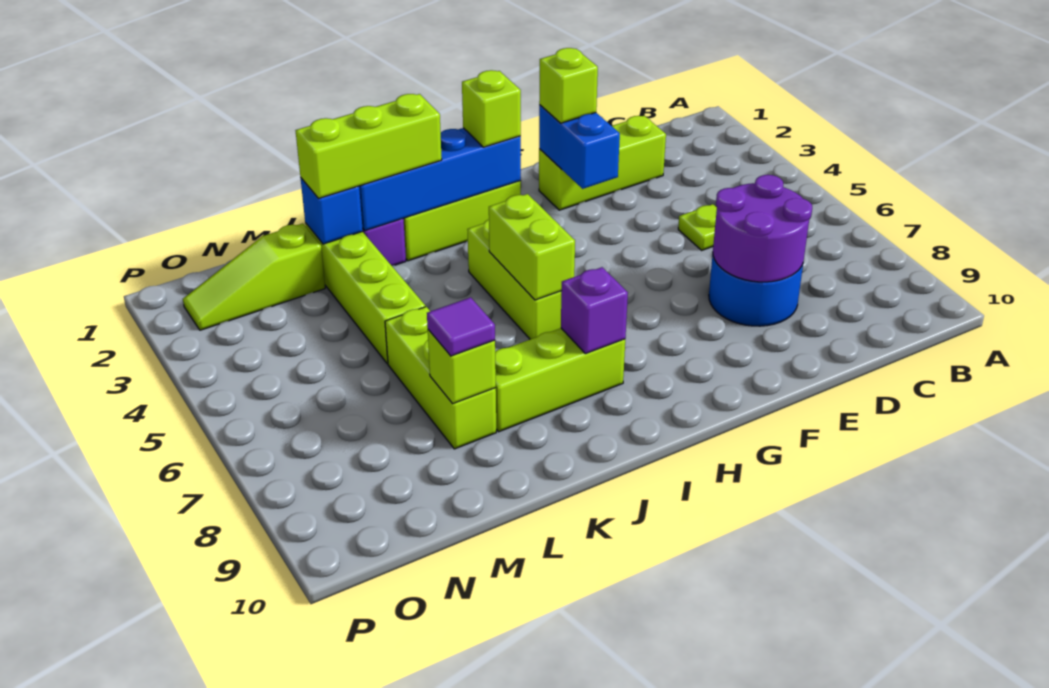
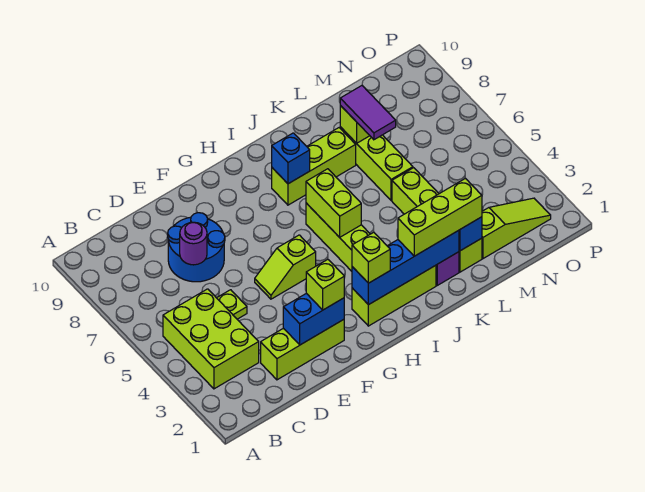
none -> lime brick B3:C5 level 1
purple round brick D7:E8 level 2 -> purple round brick D7 level 2
blue brick F2:F3 level 2 -> blue brick E2:F2 level 2
none -> lime slope F5:G5 level 1 top G
purple brick I8 level 2 -> blue brick I8 level 2
purple tile L8 level 3 -> purple tile L7:L8 level 3

